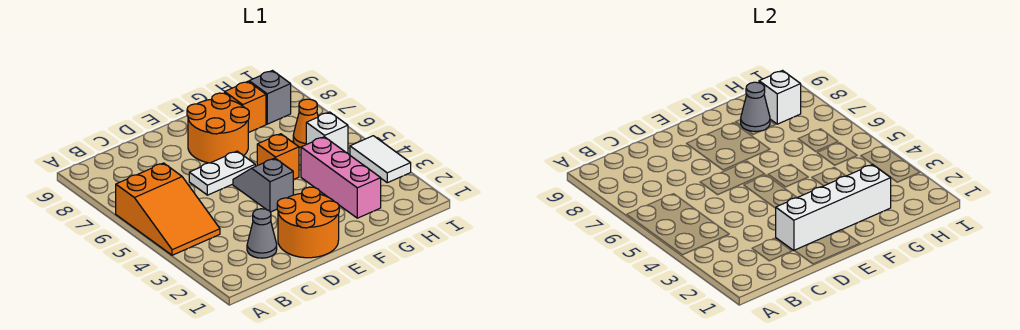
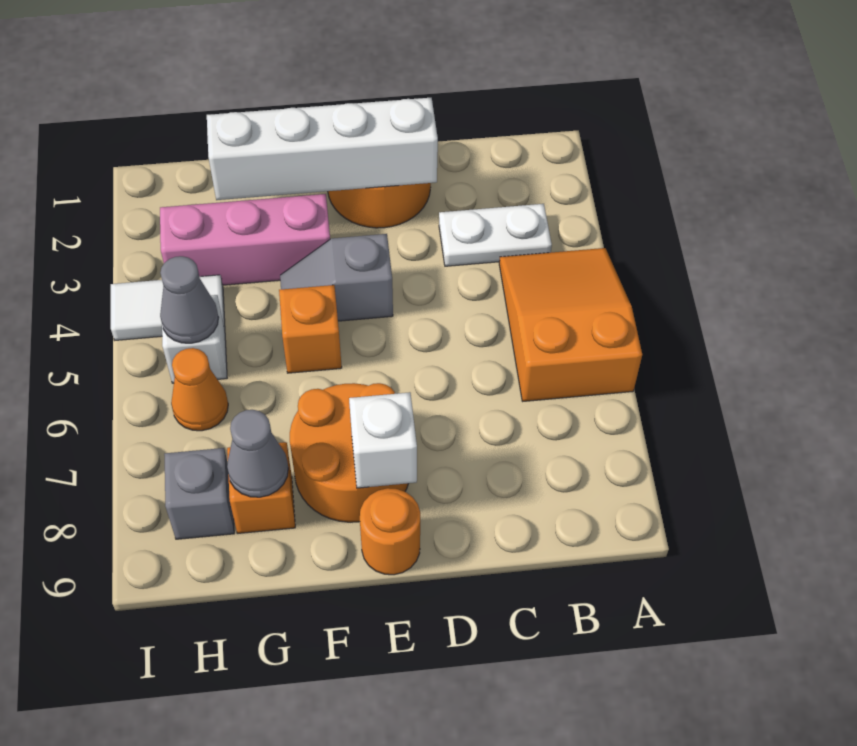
grey cone C2 level 1 -> grey cone H5 level 2
white plate D6:E6 level 1 -> white plate B3:C3 level 1
grey slope E4:E5 level 1 top 4 -> grey slope E4:F4 level 1 top E
none -> orange round brick E9 level 1
pink brick G2:G4 level 1 -> pink brick F3:H3 level 1
white brick H8 level 2 -> white brick E8 level 2
white tile I3:I4 level 1 -> white tile H4:I4 level 1

